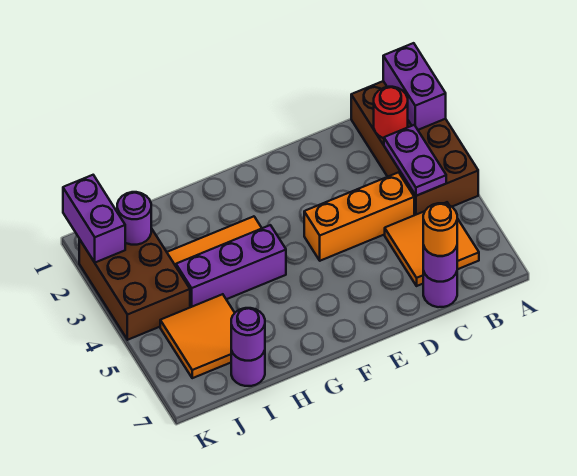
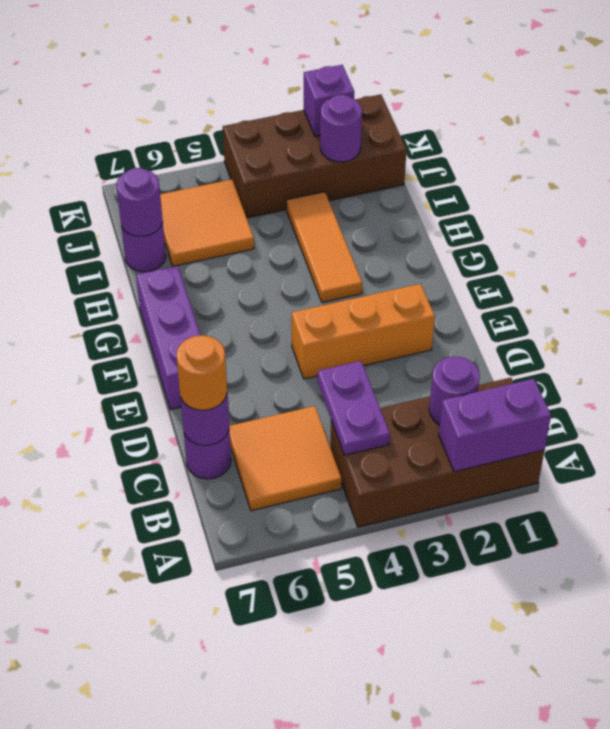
red round brick B2 level 2 -> purple round brick B2 level 2
purple plate B3:B4 level 2 -> purple plate B4:C4 level 2
orange brick C4:E4 level 1 -> orange brick E2:E4 level 1
purple brick G4:I4 level 1 -> purple brick E7:G7 level 1
brown brick J2:K4 level 1 -> brown brick J1:K4 level 1
purple brick K1:K2 level 2 -> purple brick K2 level 2

